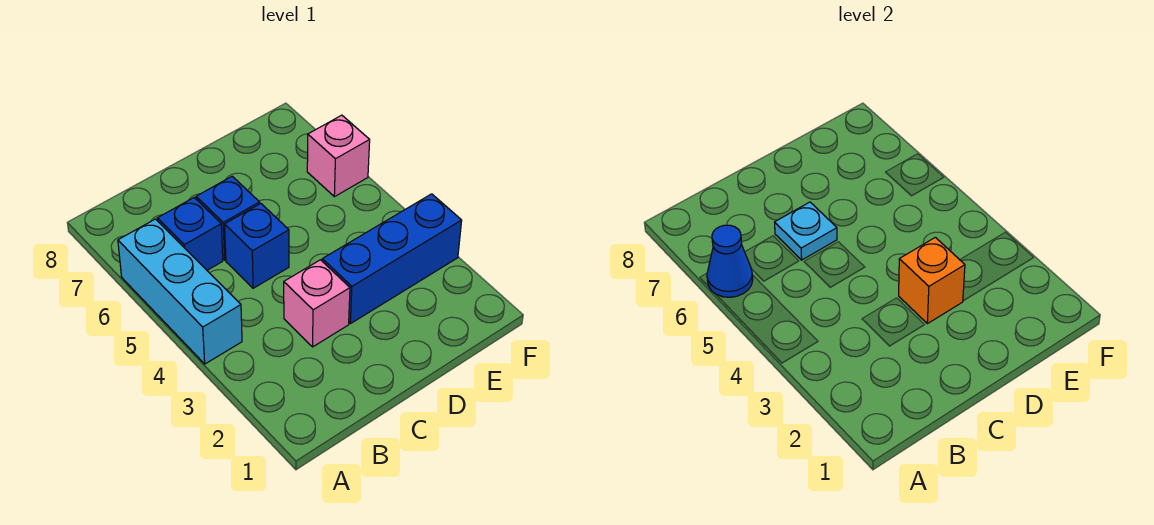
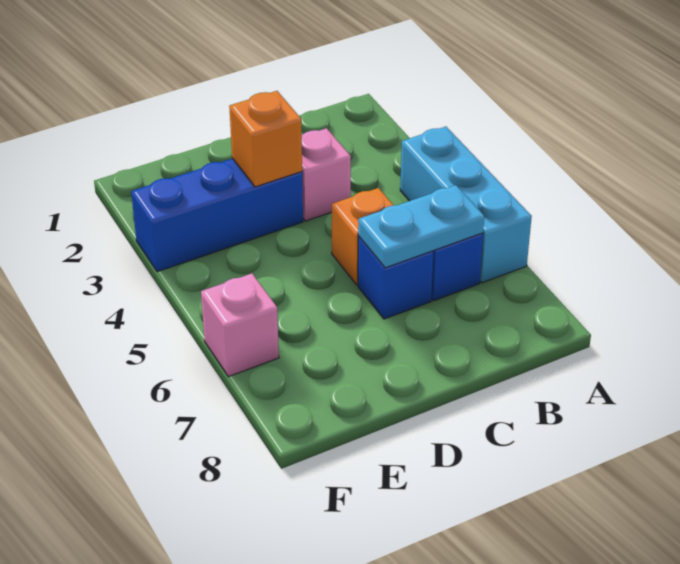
blue cone A6 level 2 -> none
blue brick C5 level 1 -> orange brick C5 level 1
cyan plate C6 level 2 -> cyan plate B6:C6 level 2

